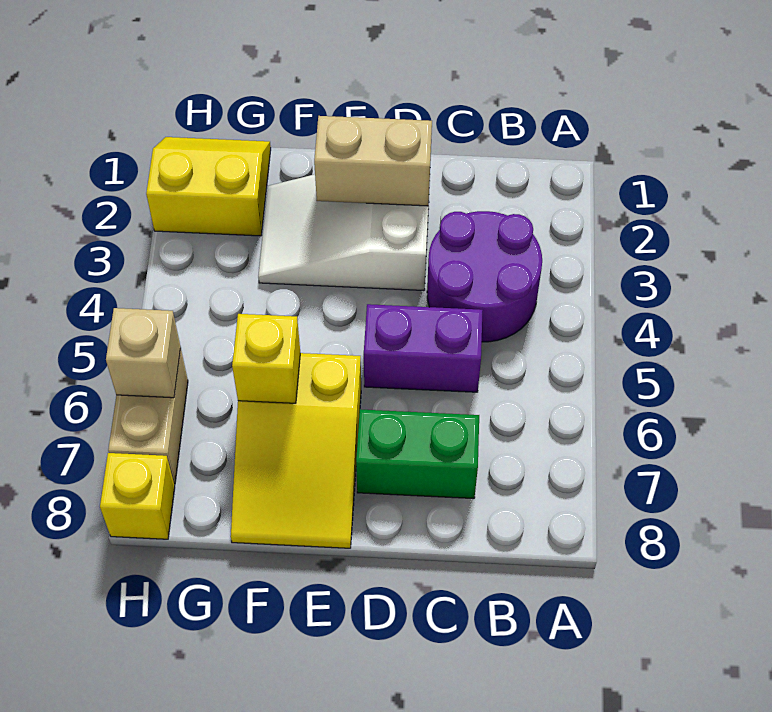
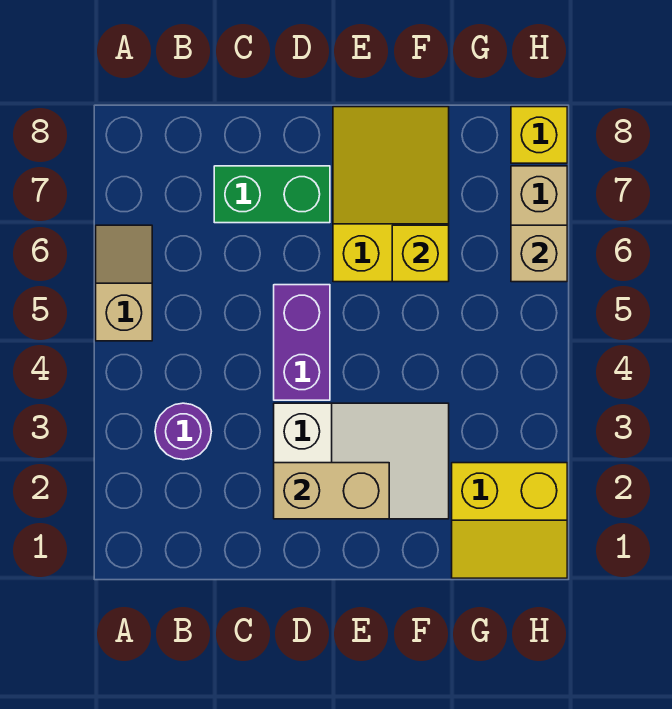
none -> tan slope A5:A6 level 1 top 5
purple round brick B3:C4 level 1 -> purple round brick B3 level 1
purple brick C5:D5 level 1 -> purple brick D4:D5 level 1

